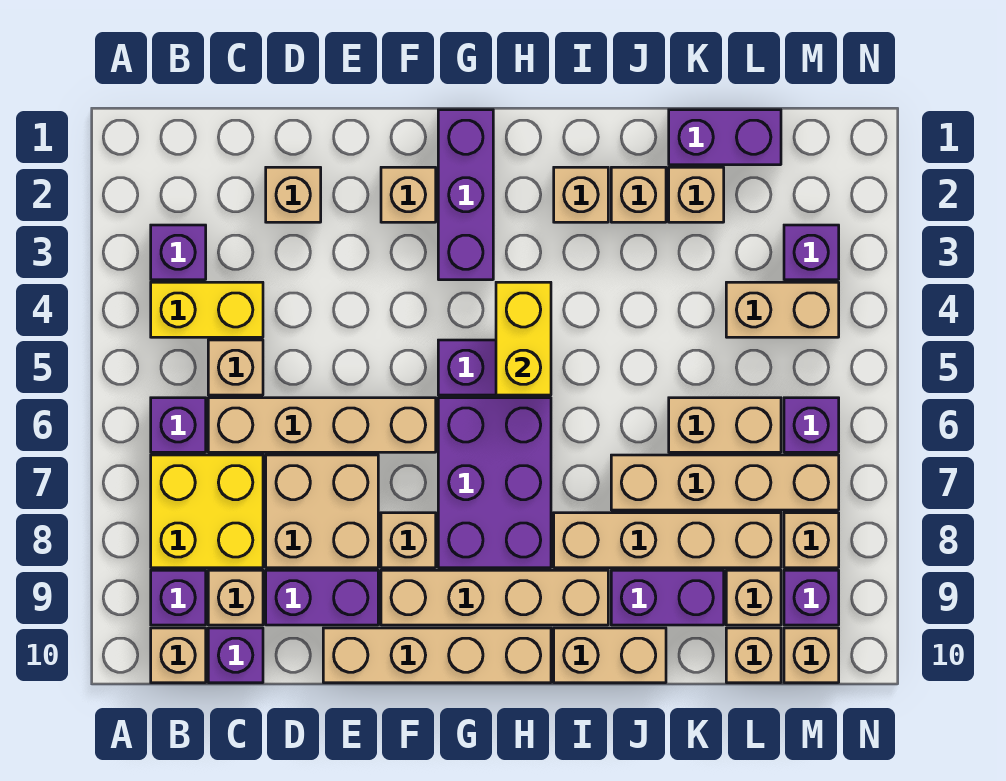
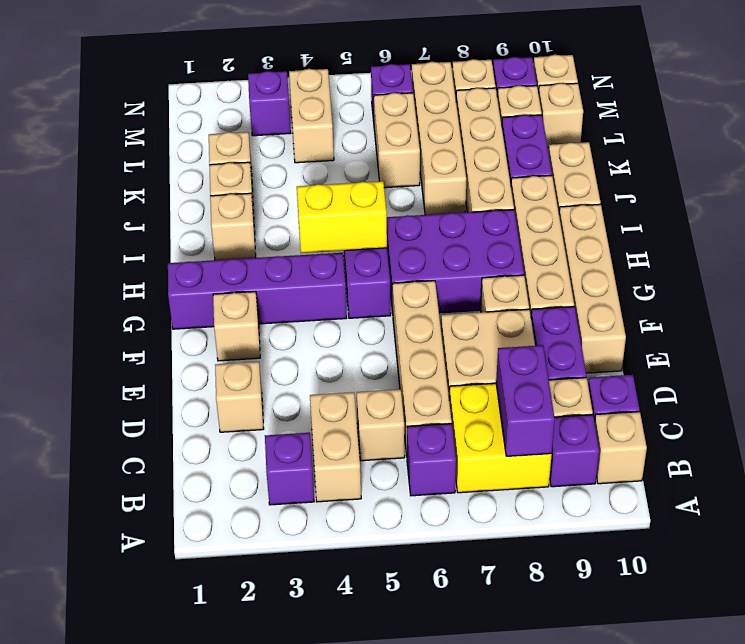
yellow brick B4:C4 level 1 -> tan brick B4:C4 level 1
purple brick G1:G3 level 1 -> purple brick G1:G4 level 1
purple brick K1:L1 level 1 -> purple brick B8:C8 level 2

